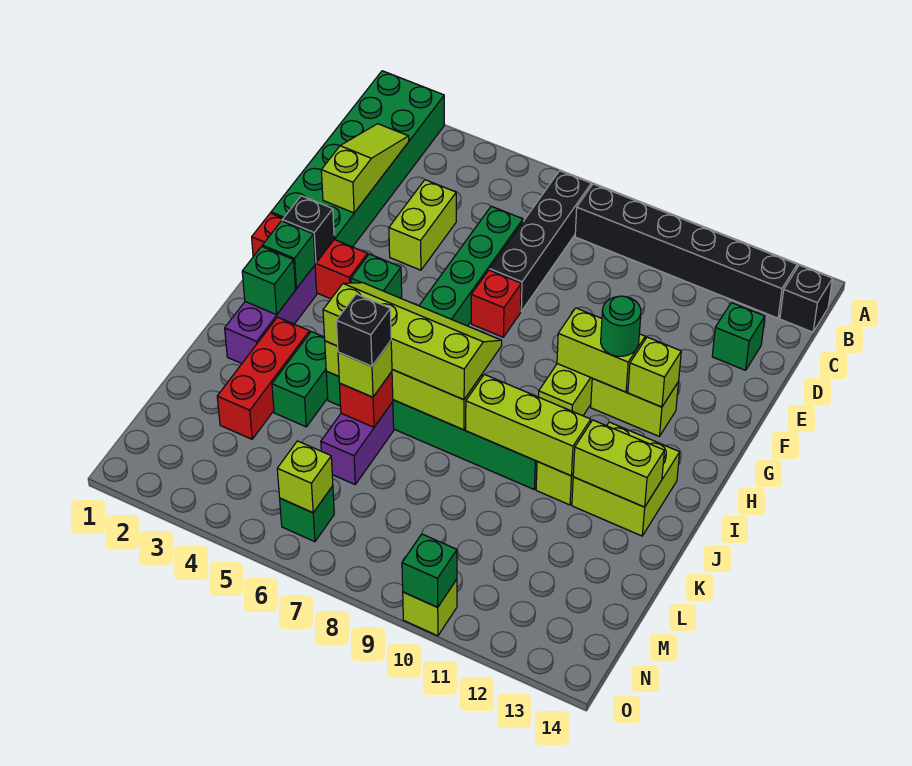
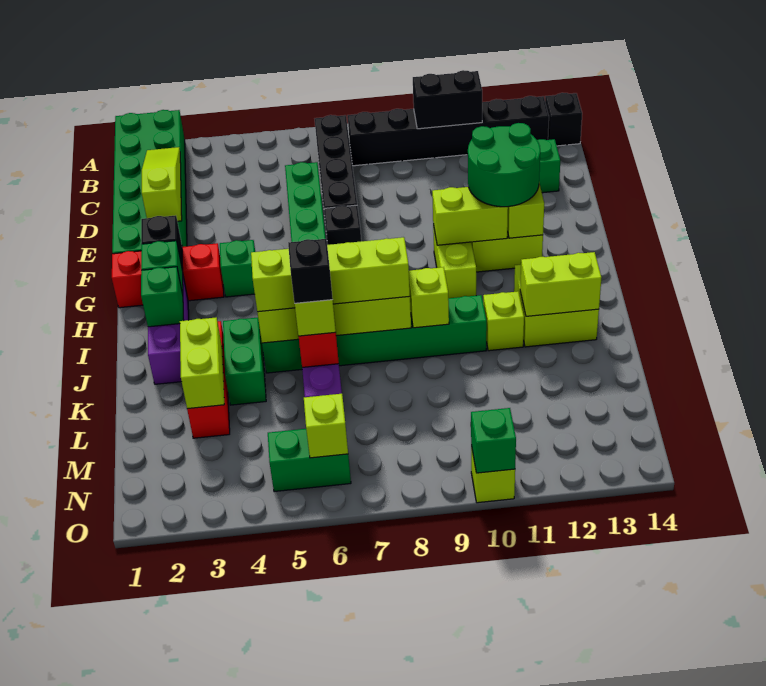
none -> black brick B10:B11 level 2
lime brick D4:E4 level 1 -> lime brick K3:L3 level 2
red brick F7 level 1 -> black brick F7 level 1
green round brick G11 level 3 -> green round brick F11:G12 level 3
lime brick J9:J11 level 2 -> lime brick J9 level 2
green brick N6 level 1 -> green brick N5:N6 level 1

